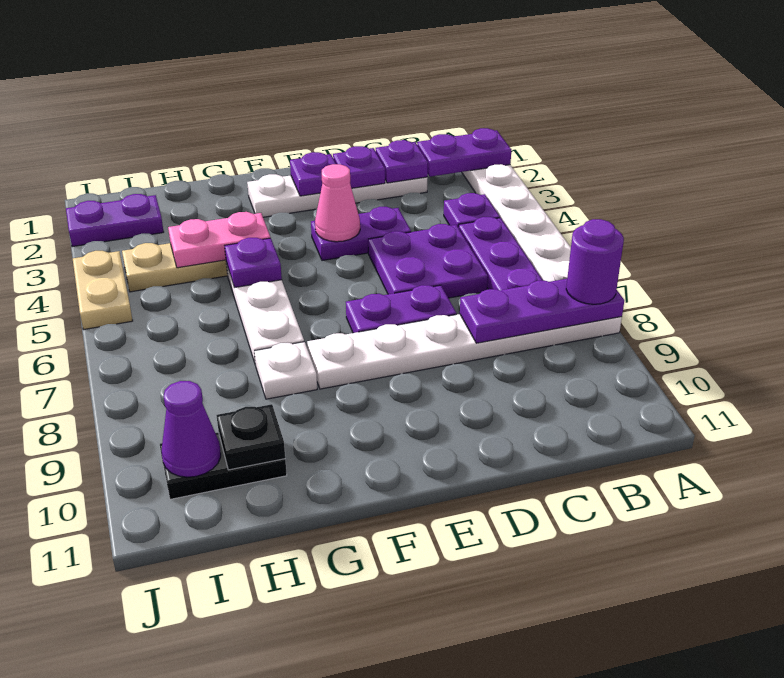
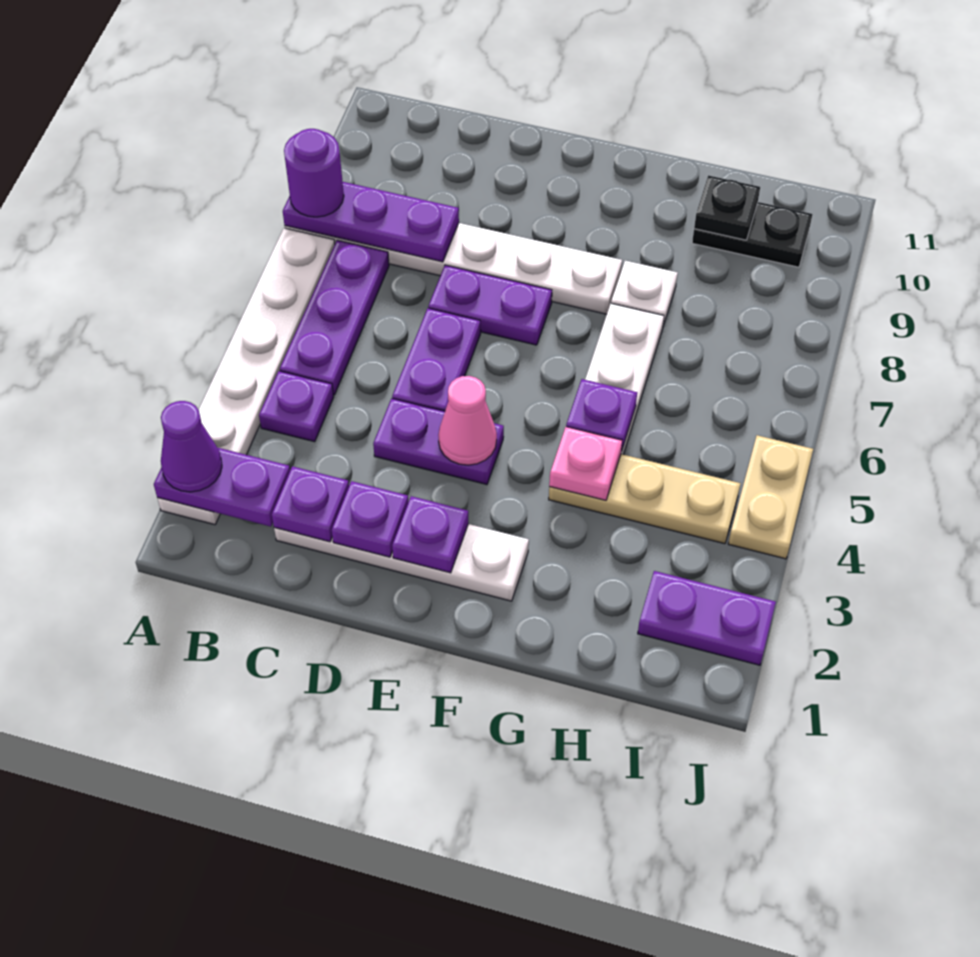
purple plate C5:D6 level 1 -> purple plate D5:D6 level 1
pink plate G4:H4 level 2 -> pink plate G4 level 2
purple cone I10 level 2 -> purple cone A2 level 3

